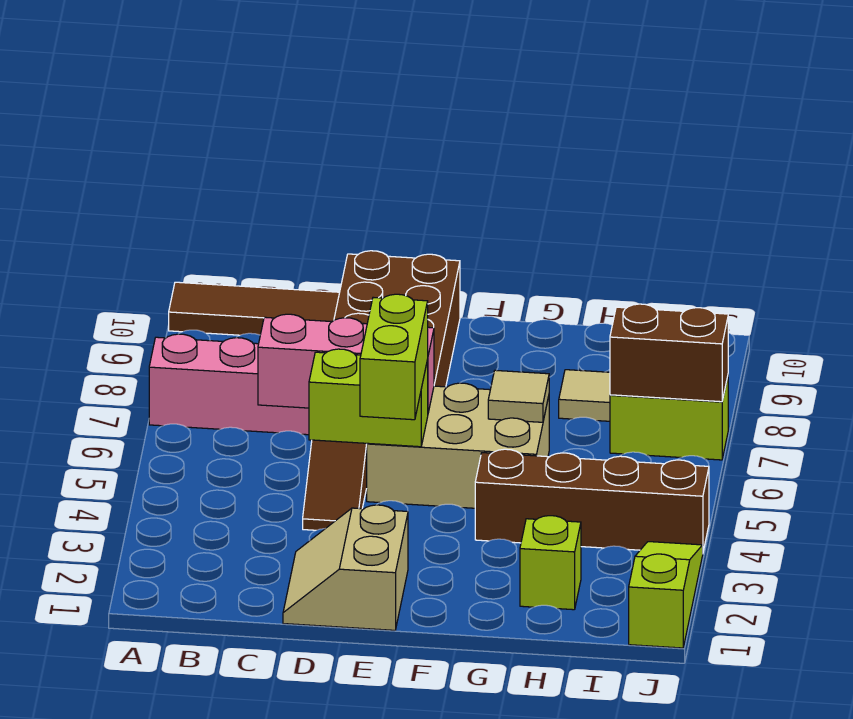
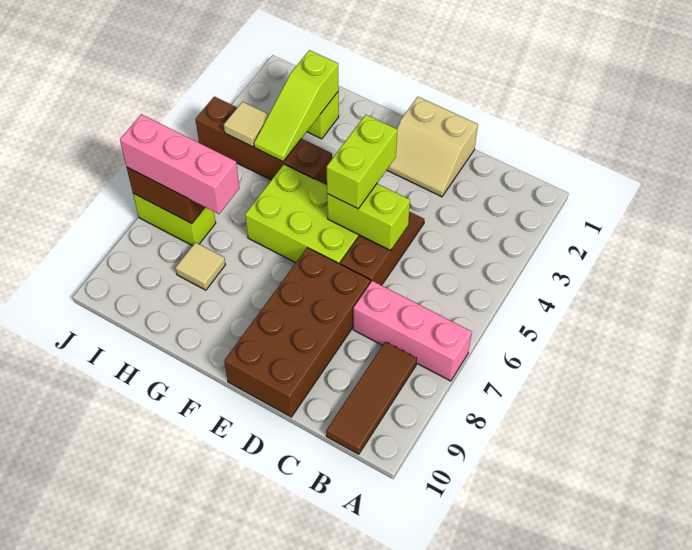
brown tile A10:C10 level 1 -> brown tile B8:B10 level 1
pink brick C6:E6 level 2 -> pink brick H7:J7 level 3
tan slope D1:E2 level 1 top E -> tan slope D1:E2 level 1 top 1
tan brick E5:G6 level 1 -> lime brick E5:G6 level 1
tan tile G6 level 2 -> tan tile I4 level 2
lime slope J1:J3 level 1 top 1 -> lime slope H2:H4 level 2 top 2

